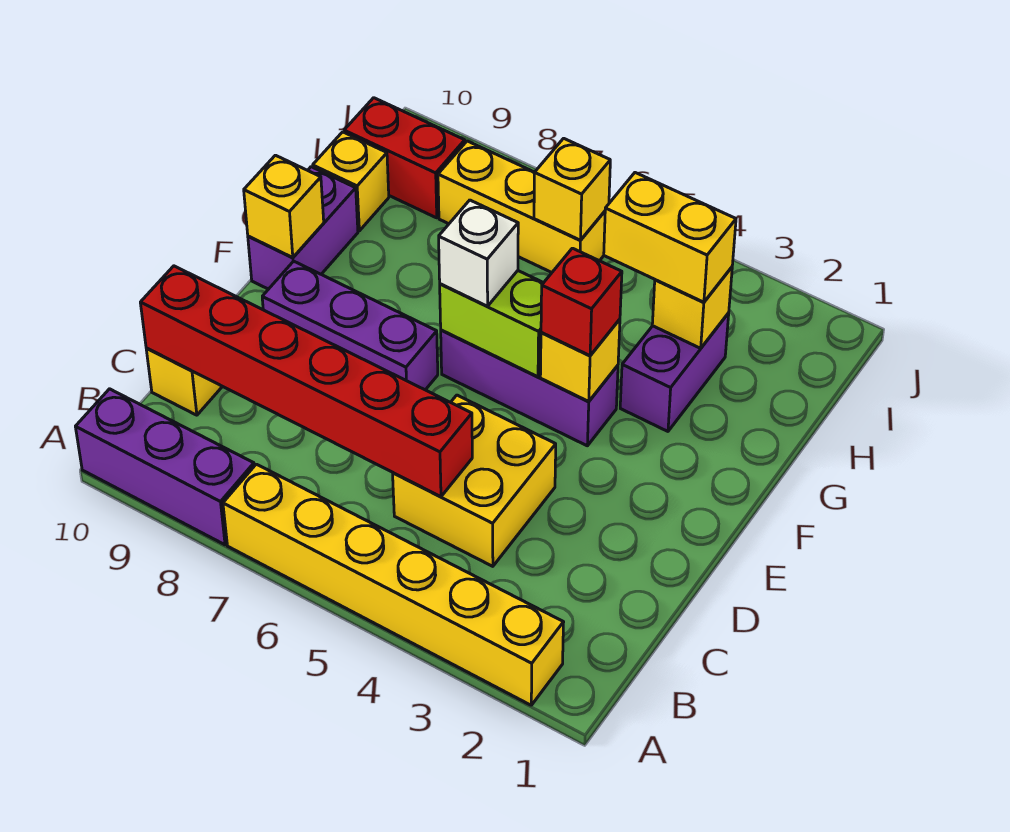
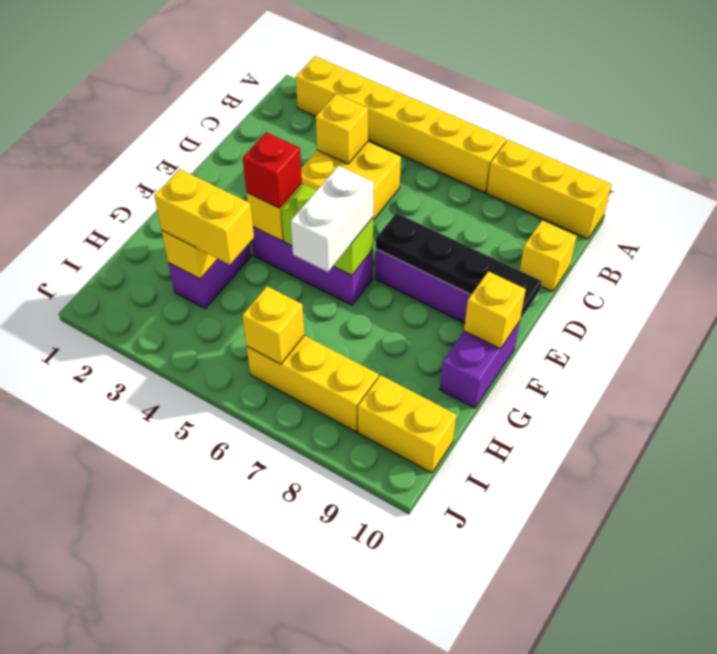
purple brick A8:A10 level 1 -> yellow brick A8:A10 level 1
red brick C5:C10 level 2 -> none
none -> black plate E7:E10 level 2
white brick F6 level 3 -> white brick F6:G6 level 3
yellow brick H10 level 1 -> yellow brick C4 level 2
red brick I9:I10 level 1 -> yellow brick I9:I10 level 1

